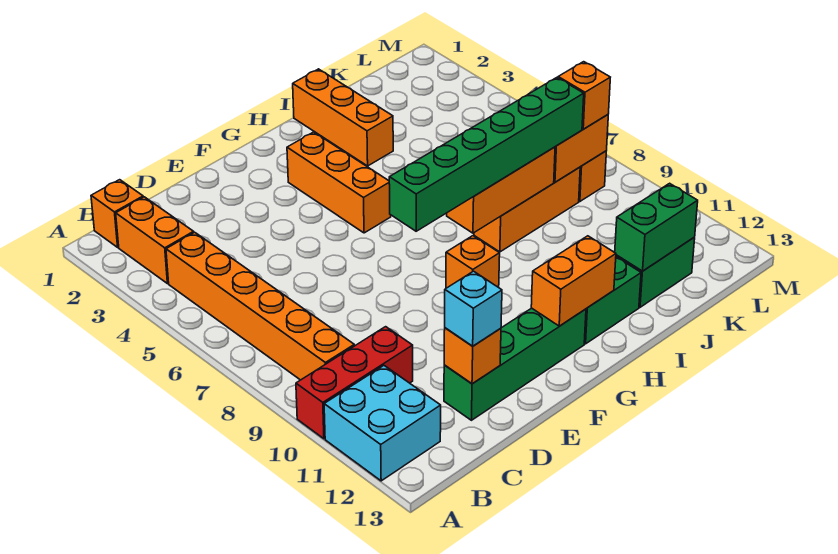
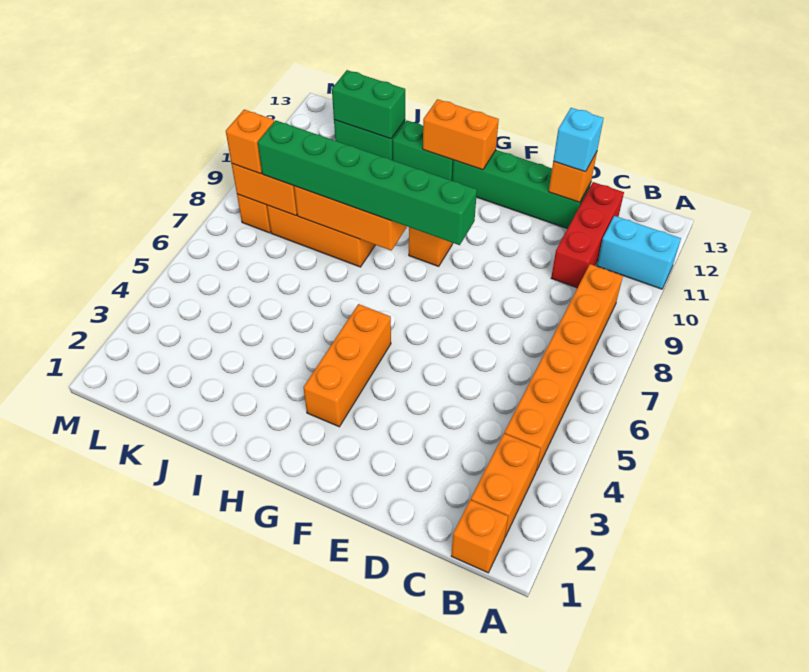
red brick A10:C10 level 1 -> red brick C10:C12 level 1
cyan brick A11:B12 level 1 -> cyan brick A11:B11 level 1
orange brick I1:I3 level 1 -> none

